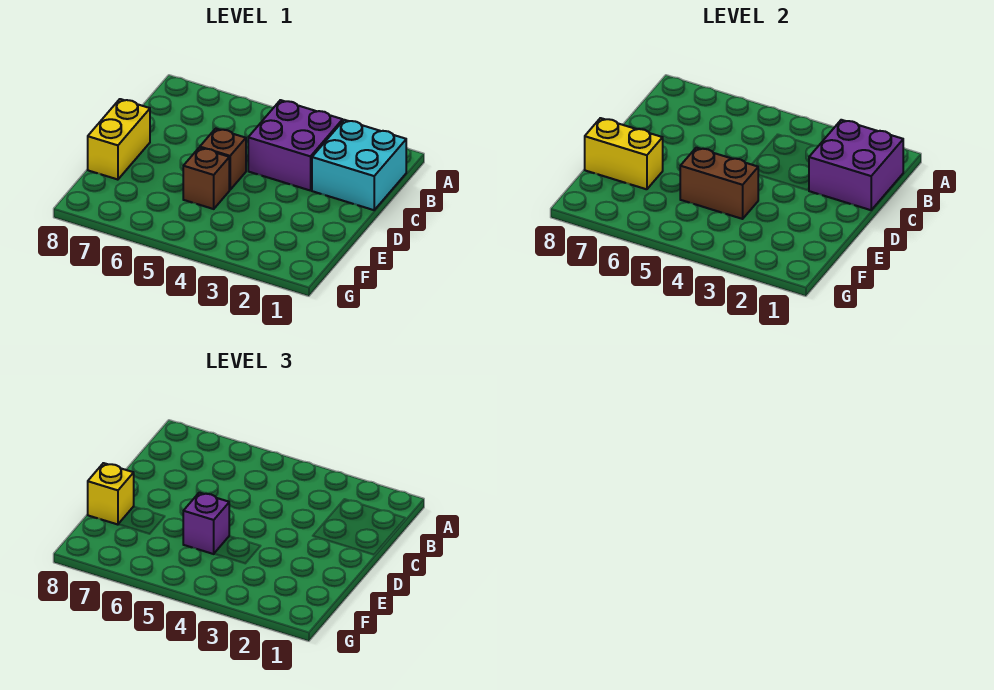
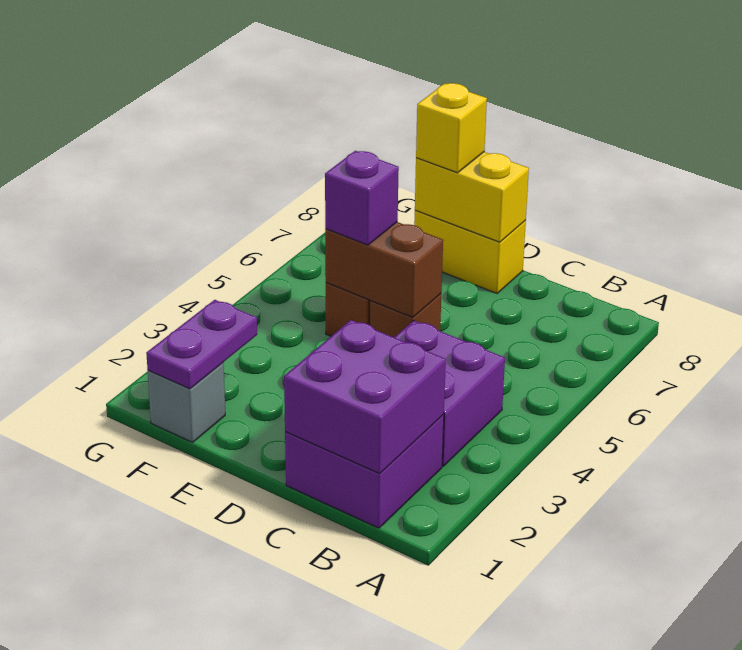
cyan brick B1:C2 level 1 -> purple brick B1:C2 level 1
brown brick E4:E5 level 2 -> brown brick D5:E5 level 2
yellow brick E7:E8 level 2 -> yellow brick D8:E8 level 2
none -> grey brick F1 level 1
none -> purple plate F1:F2 level 2

